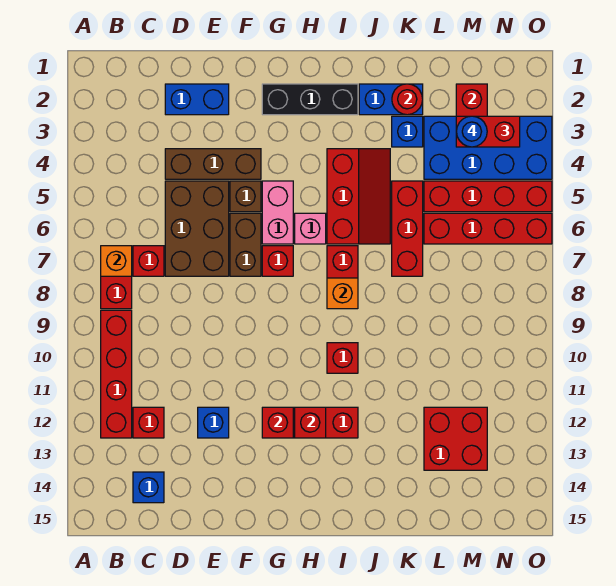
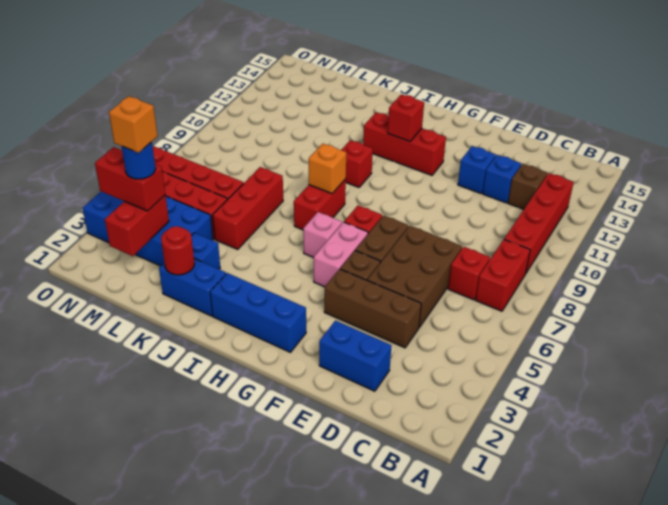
orange brick B7 level 2 -> orange brick M3 level 5
red brick C12 level 1 -> brown brick C12 level 1
blue brick C14 level 1 -> blue brick D12 level 1
black brick G2:I2 level 1 -> blue brick G2:I2 level 1
red brick G12 level 2 -> none
red slope I4:J6 level 1 top I -> none
red brick L12:M13 level 1 -> none

